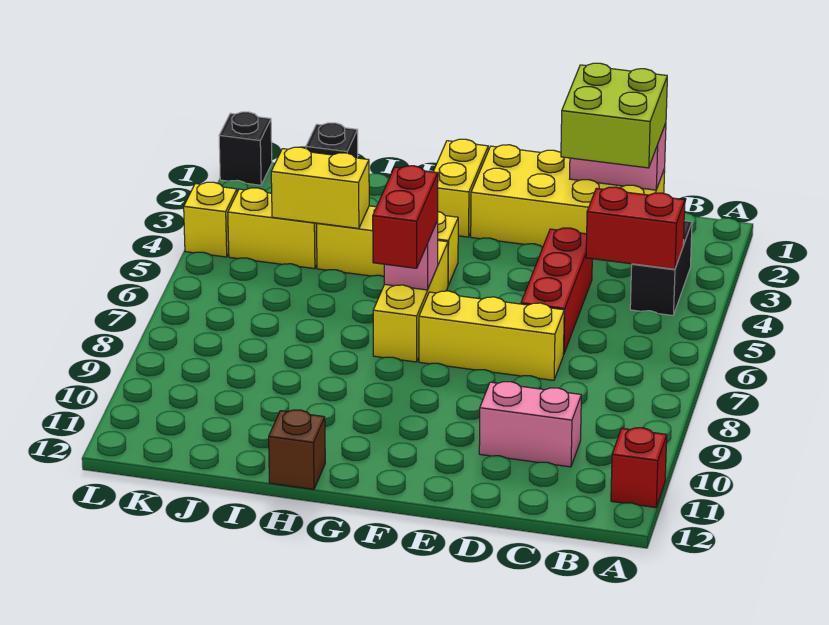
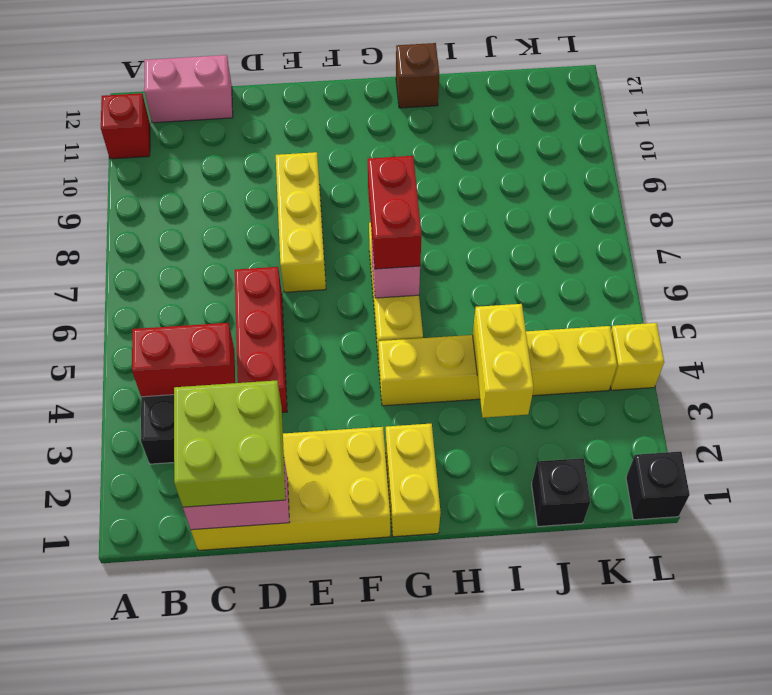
pink brick C10:D10 level 1 -> pink brick B12:C12 level 1
yellow brick D7:F7 level 1 -> yellow brick E7:E9 level 1
yellow brick I4:J4 level 2 -> yellow brick I3:I4 level 2

